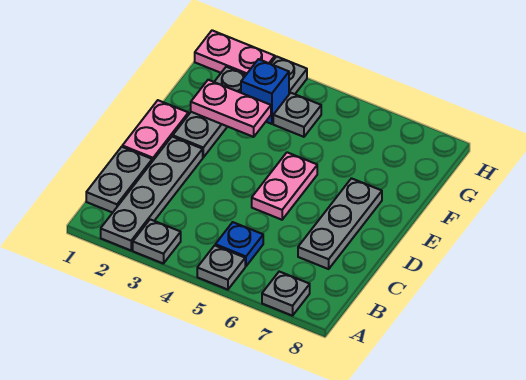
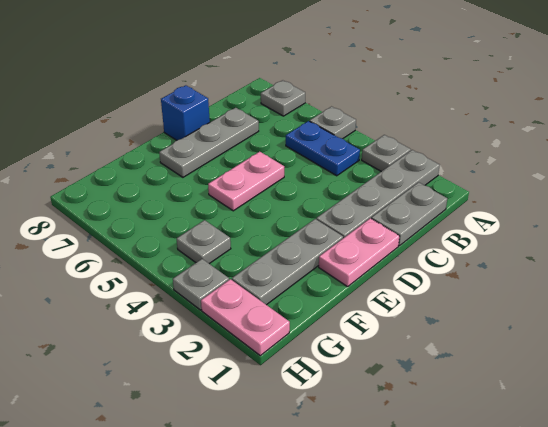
blue plate B5 level 1 -> blue plate B4:B5 level 1
pink plate F2:F3 level 2 -> none
blue brick G3 level 1 -> blue brick D8 level 1

